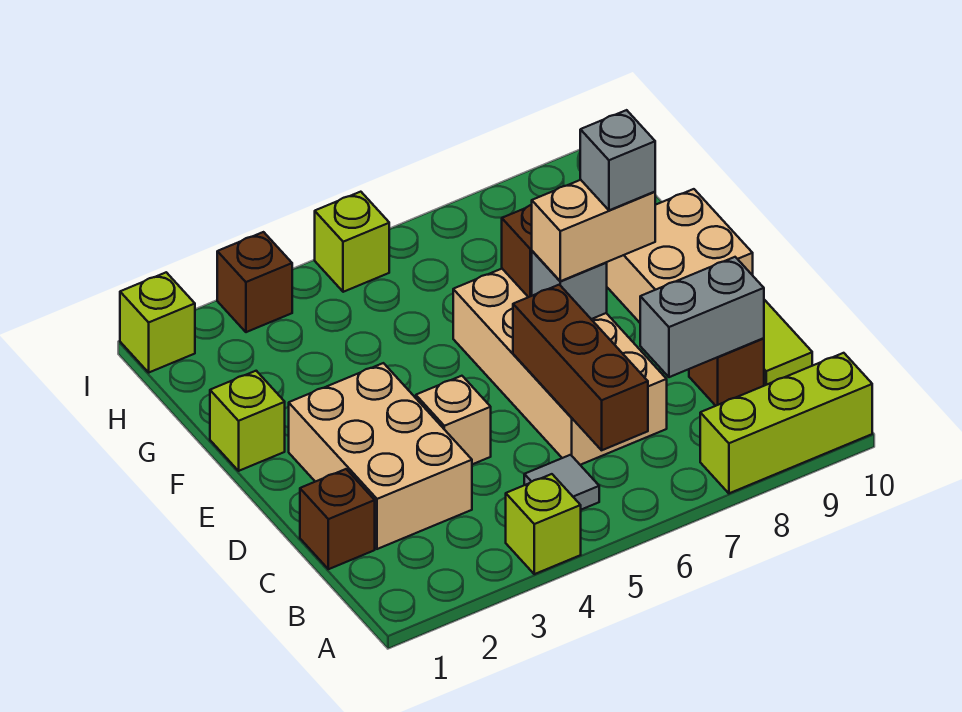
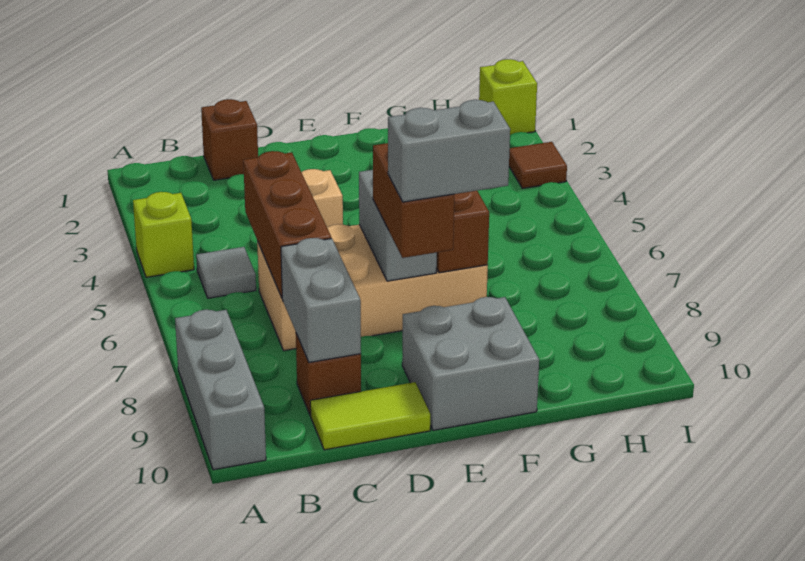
lime brick A8:A10 level 1 -> grey brick A8:A10 level 1
brown brick B6:D6 level 2 -> brown brick C5:C7 level 2
tan brick C2:E3 level 1 -> none
grey brick E7 level 2 -> grey brick E6:E7 level 2
tan brick E7:E8 level 3 -> brown brick E7:E8 level 3
grey brick E8 level 4 -> grey brick E8:F8 level 4
tan brick E9:F10 level 1 -> grey brick E9:F10 level 1
lime brick F1 level 1 -> none
brown brick I3 level 1 -> brown tile I3 level 1
lime brick I5 level 1 -> none

